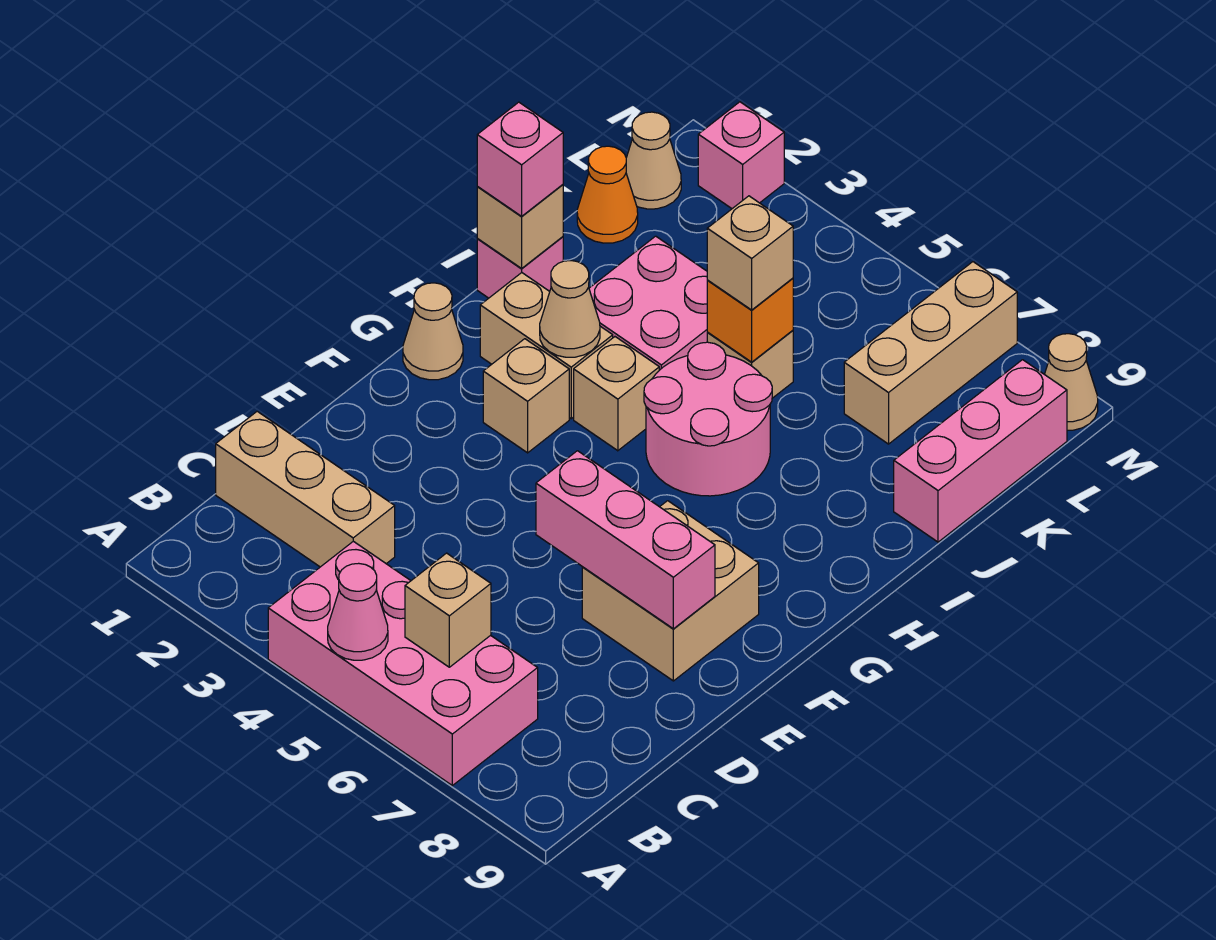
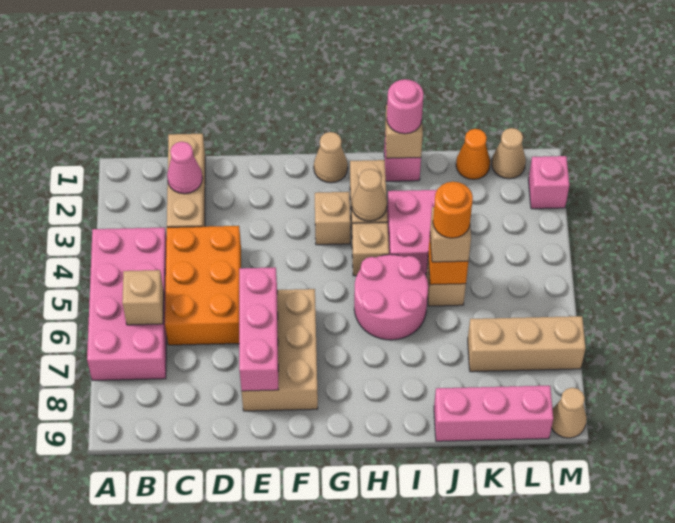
pink cone A5 level 2 -> pink cone C2 level 2
none -> orange brick C4:D6 level 1
tan brick E7:F8 level 1 -> tan brick E6:F8 level 1
pink brick I1 level 3 -> pink round brick I1 level 3
none -> orange round brick J5 level 4

